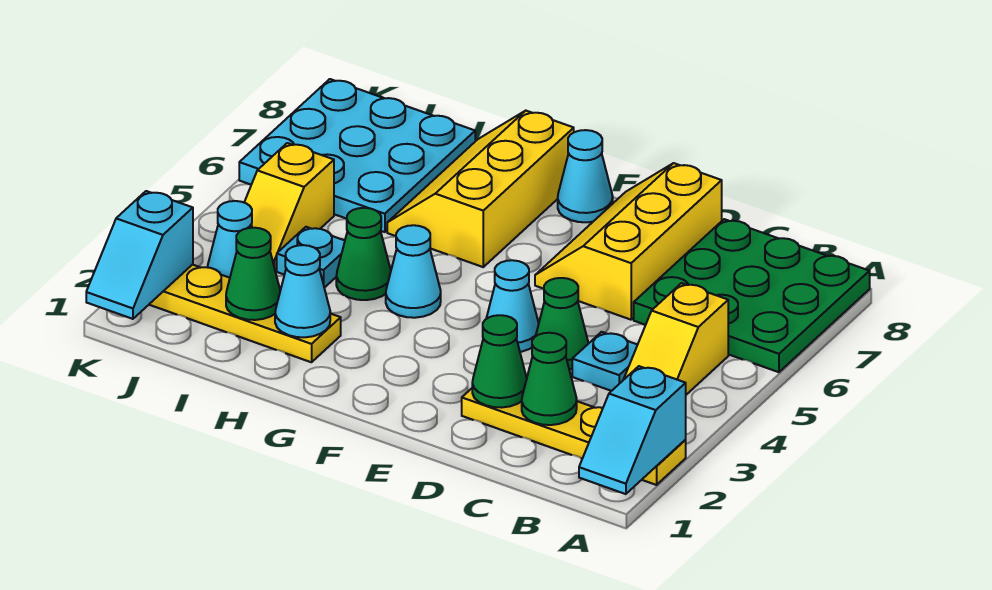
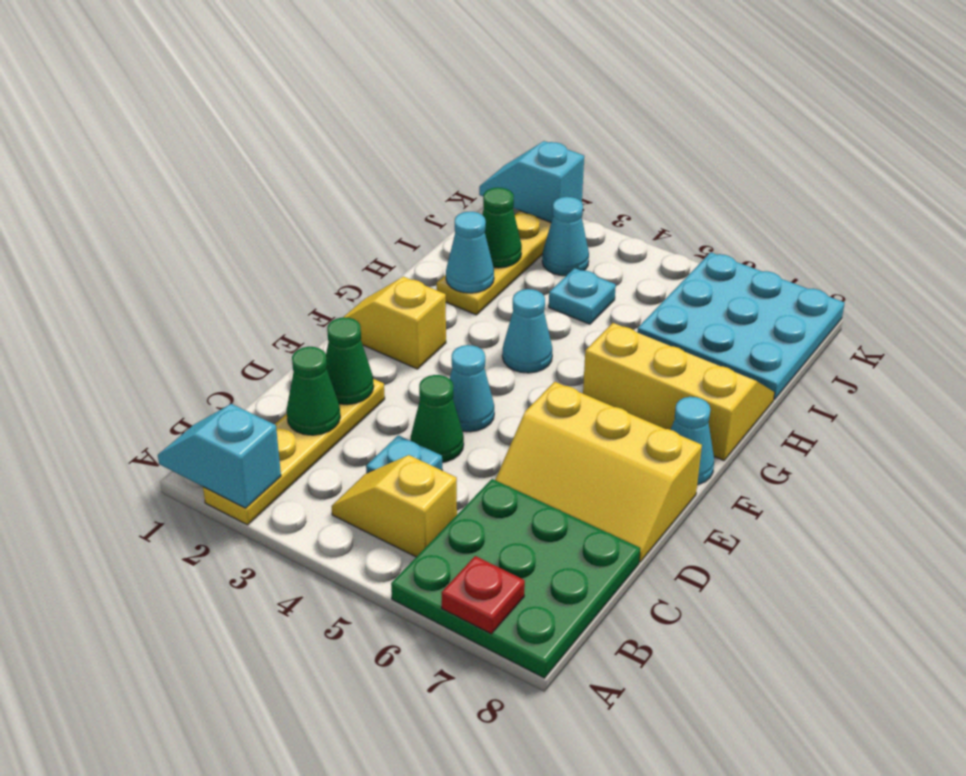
none -> red plate A7 level 2
yellow slope D6:E8 level 1 top D -> yellow slope D6:E8 level 1 top E
green cone H4 level 1 -> none
yellow slope J4:J5 level 1 top 5 -> yellow slope F1:F2 level 1 top 2

